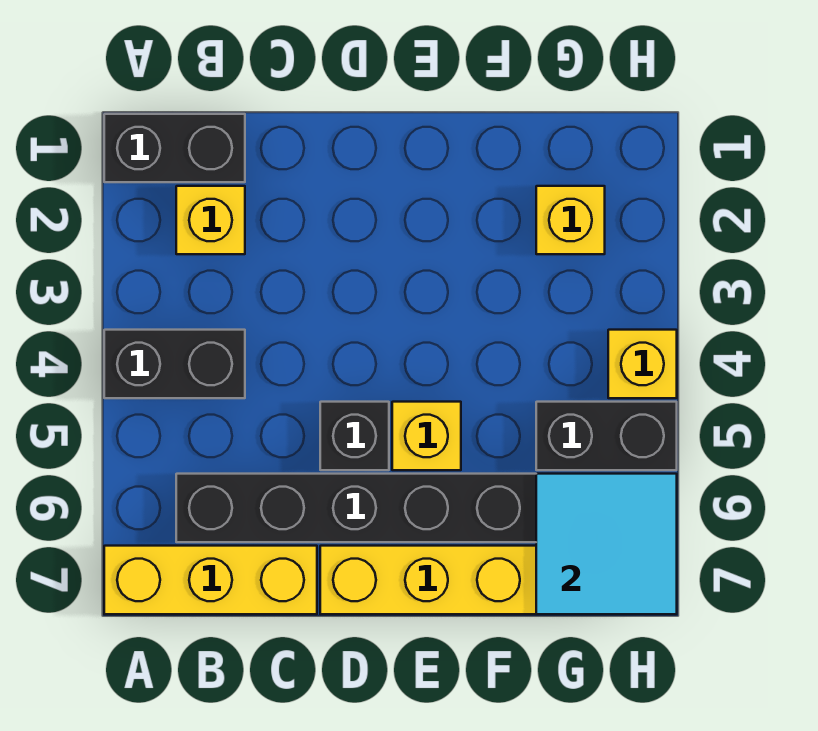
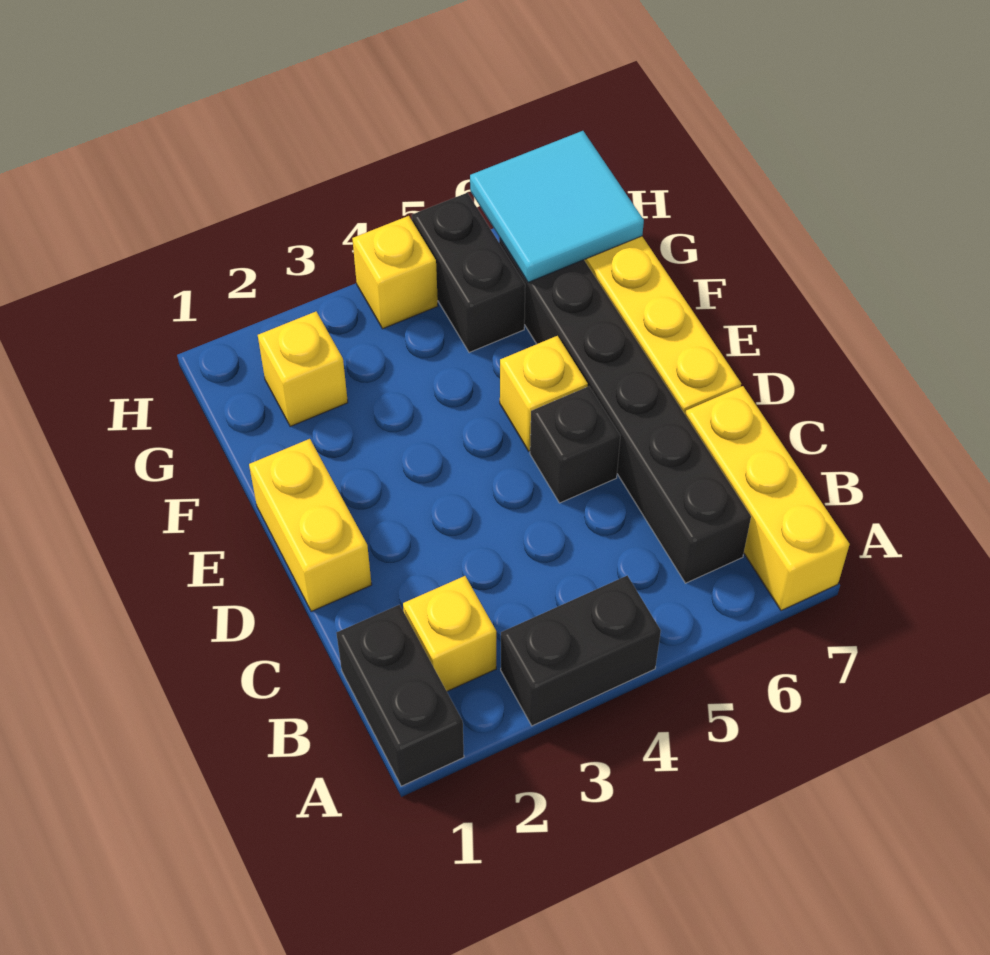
black brick A4:B4 level 1 -> black brick A3:A4 level 1
none -> yellow brick D1:E1 level 1

